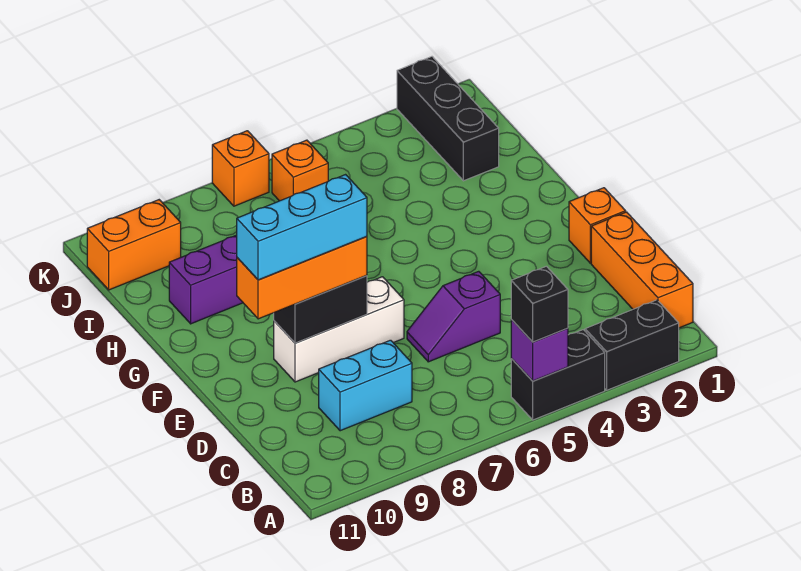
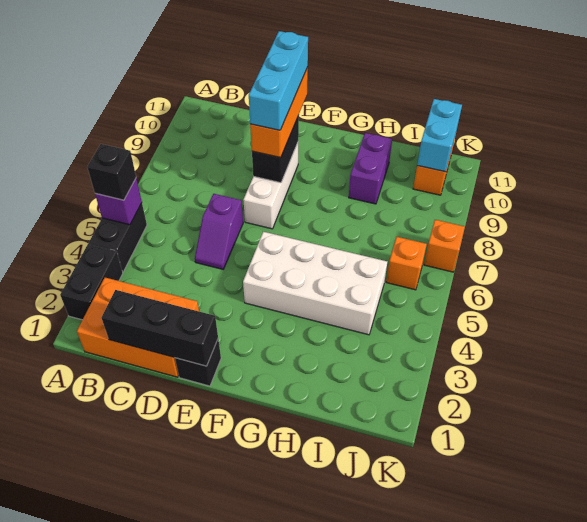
orange brick B1:D1 level 1 -> orange brick B1:D2 level 1
cyan brick C8:C9 level 1 -> cyan brick J10:J11 level 2
purple slope D5:D6 level 1 top 5 -> purple slope D5:D6 level 1 top 6
orange brick E1 level 1 -> black brick E1 level 1
none -> white brick F4:I5 level 1
black brick I2:K2 level 1 -> black brick C1:E1 level 2

